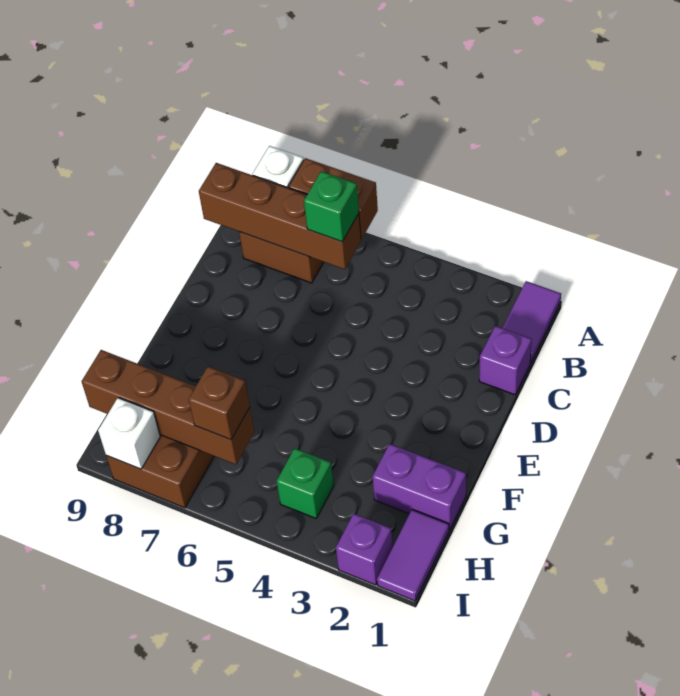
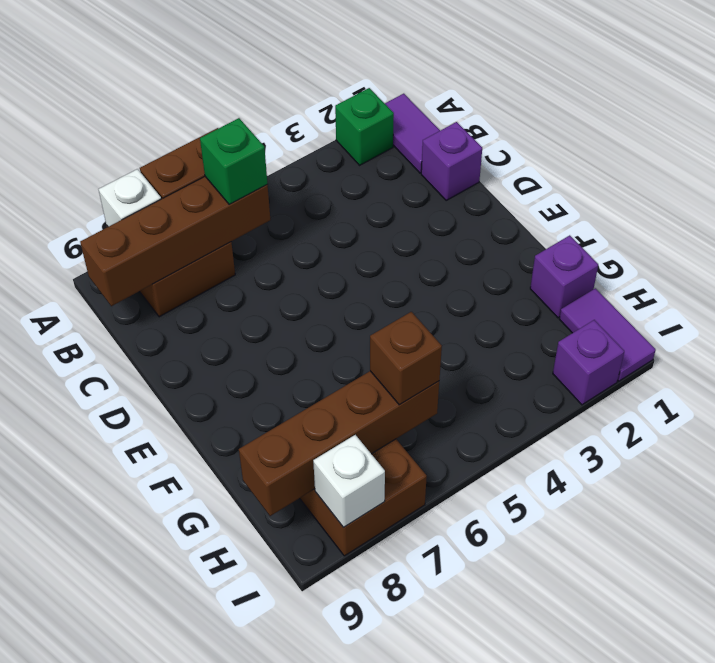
purple brick G1:G2 level 1 -> purple brick G1 level 1
green brick H4 level 1 -> green brick A2 level 1

